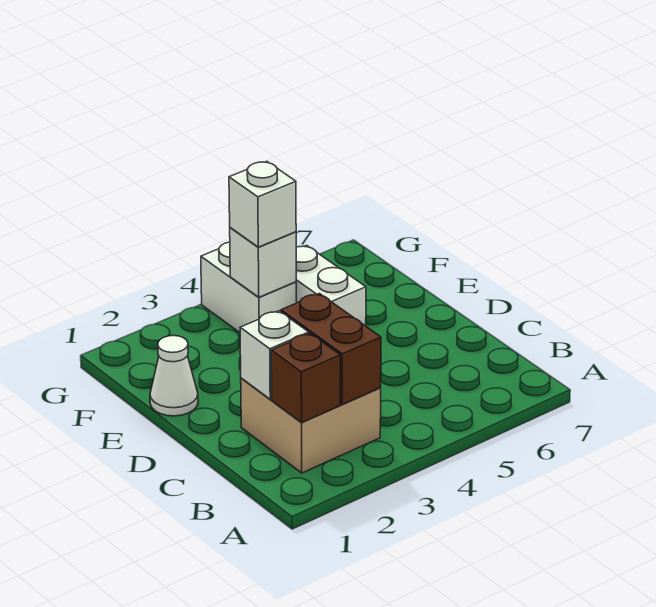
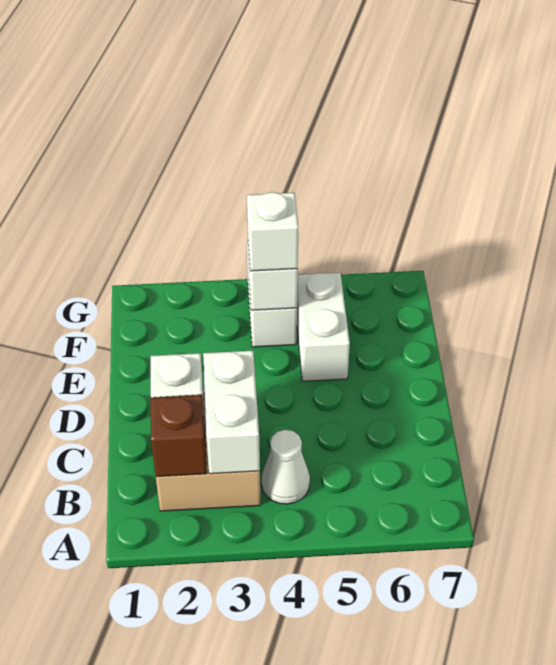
brown brick B3:C3 level 2 -> white brick B3:C3 level 2
white cone E1 level 1 -> white cone B4 level 1

